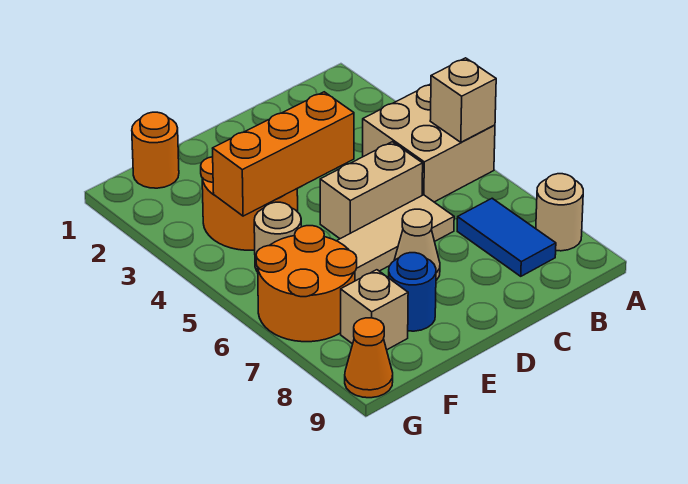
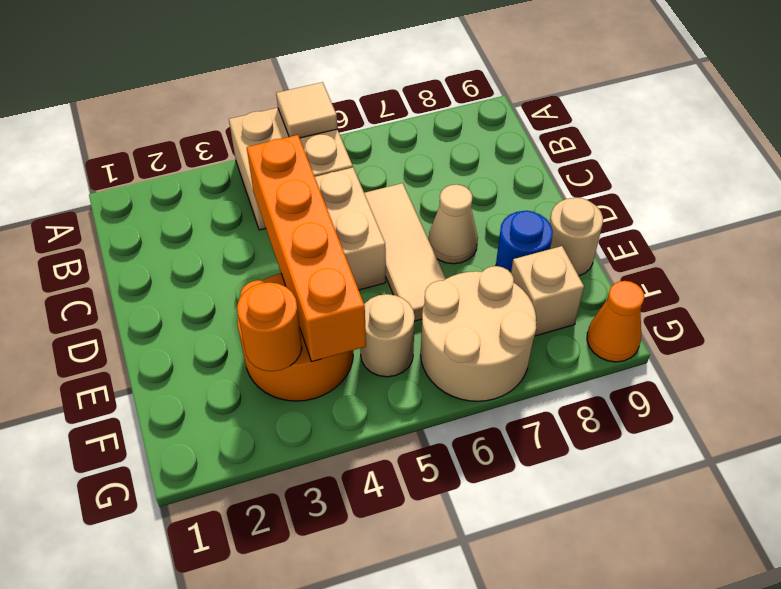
tan brick A5 level 2 -> tan tile A5 level 2
tan round brick A8 level 1 -> tan round brick E9 level 1
blue tile B7:B8 level 1 -> none
orange brick D4:F4 level 2 -> orange brick C4:F4 level 2
orange round brick F1 level 1 -> orange round brick F3 level 2
orange round brick F6:G7 level 1 -> tan round brick F6:G7 level 1

